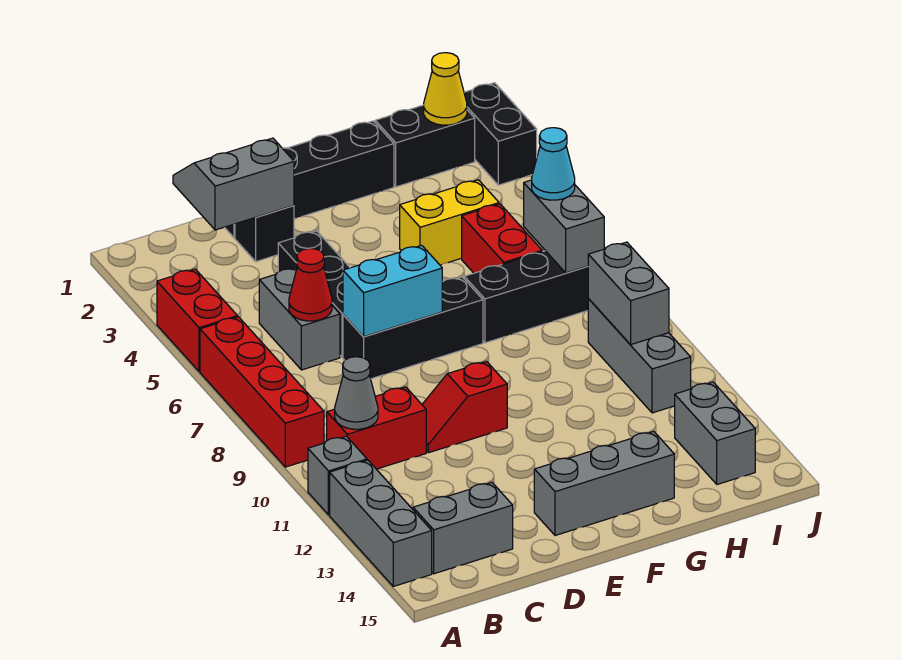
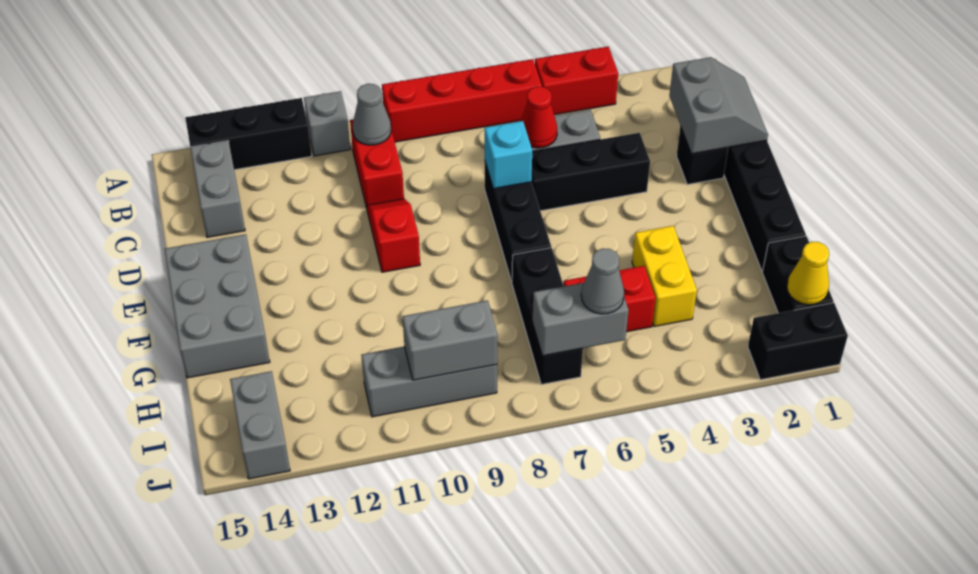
grey brick A12:A14 level 1 -> black brick A12:A14 level 1
cyan brick D7:E7 level 2 -> cyan brick D7 level 2
grey brick E14:G14 level 1 -> grey brick E14:G15 level 1
cyan cone I6 level 3 -> grey cone I6 level 3
grey brick I13:I14 level 1 -> grey brick I14:J14 level 1

